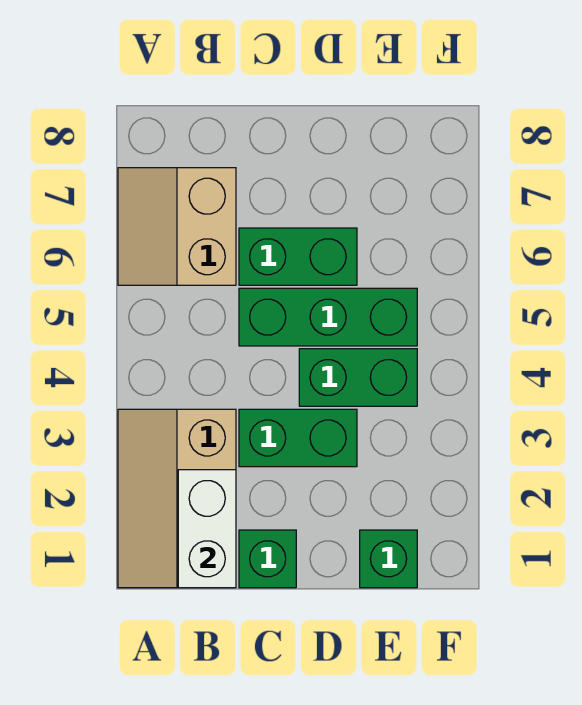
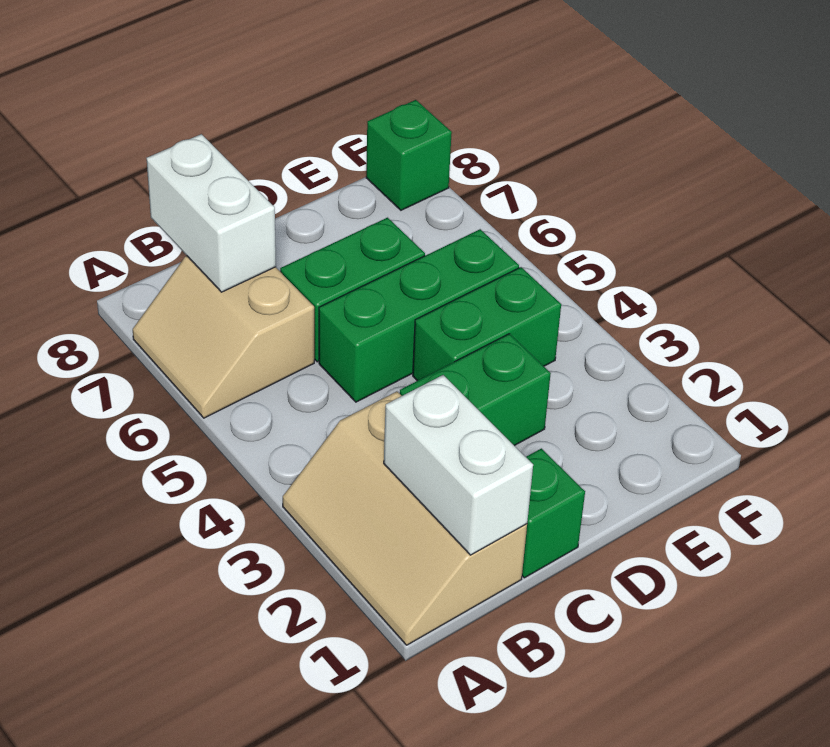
none -> white brick B7:B8 level 2
green brick E1 level 1 -> green brick F8 level 1

